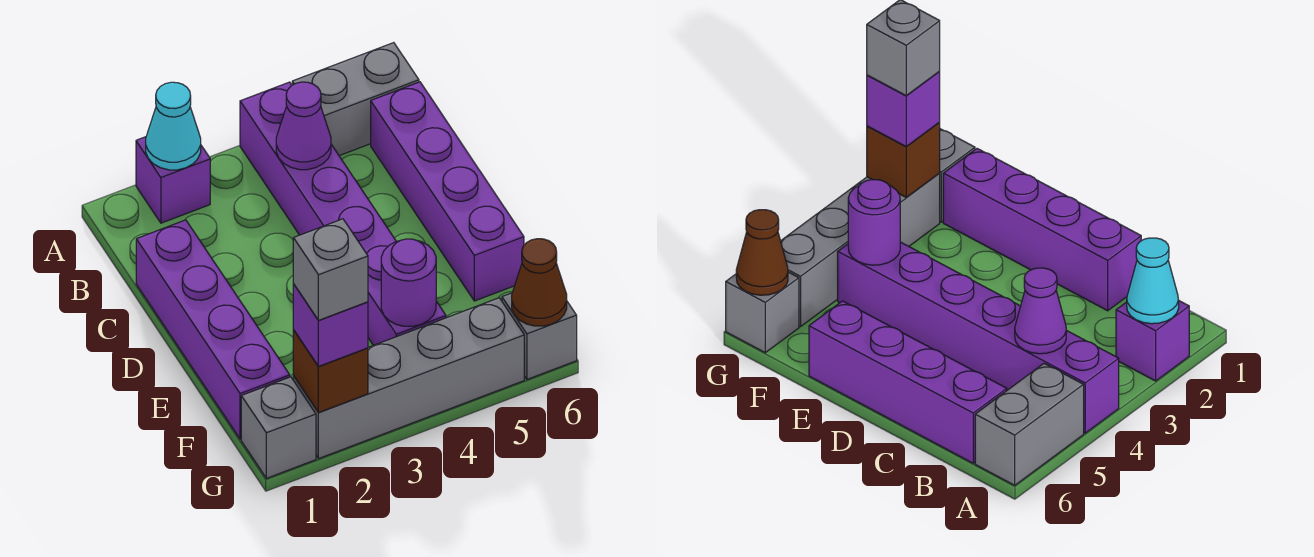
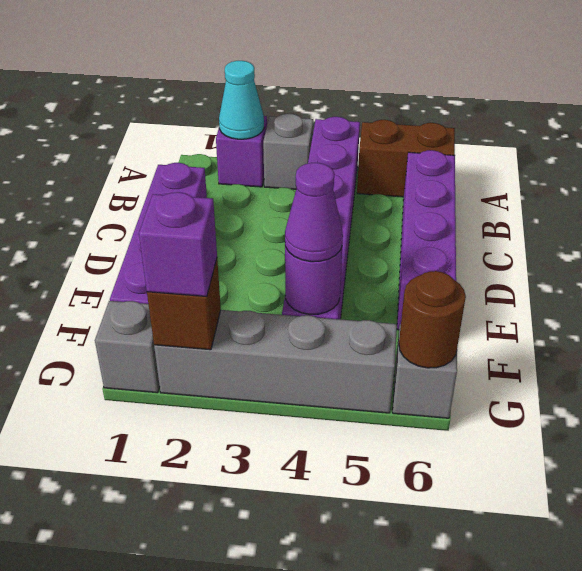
grey brick A5:A6 level 1 -> brown brick A5:A6 level 1
purple cone B4 level 2 -> purple cone F4 level 3
grey brick G2 level 4 -> grey brick A3 level 1
brown cone G6 level 2 -> brown round brick G6 level 2

